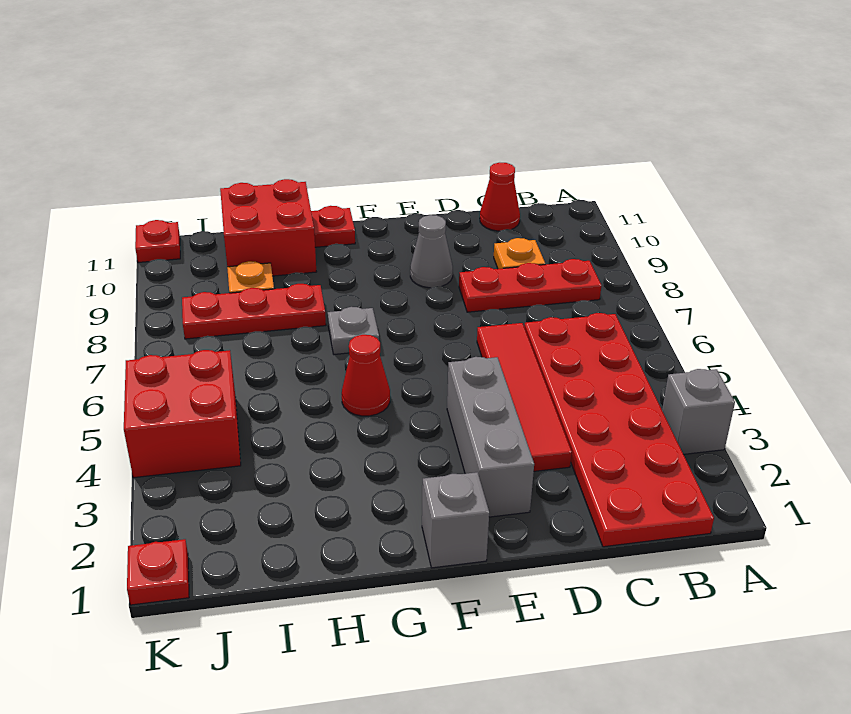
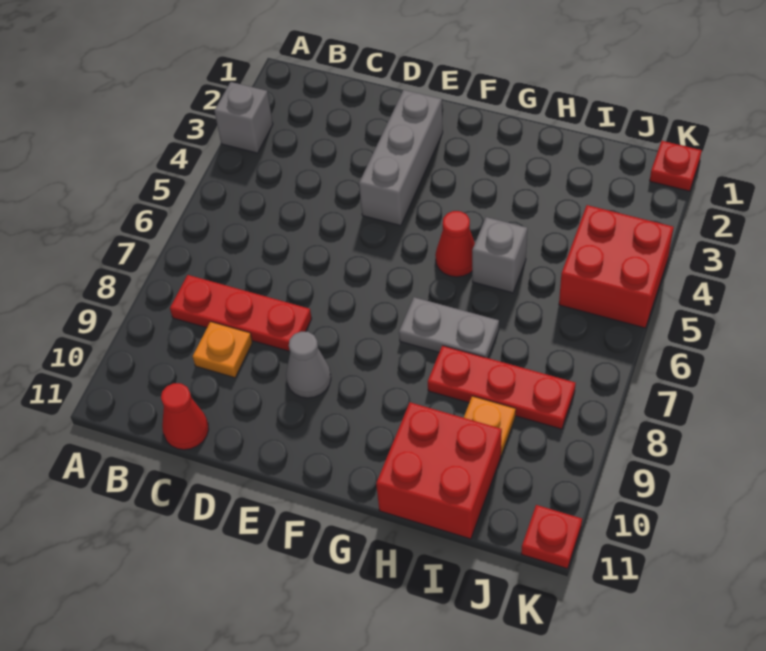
red plate B1:C6 level 1 -> none
red tile D3:D6 level 1 -> none
grey brick F1 level 1 -> grey brick H5 level 1
grey plate G7 level 1 -> grey plate G7:H7 level 1
red plate G11 level 1 -> none

